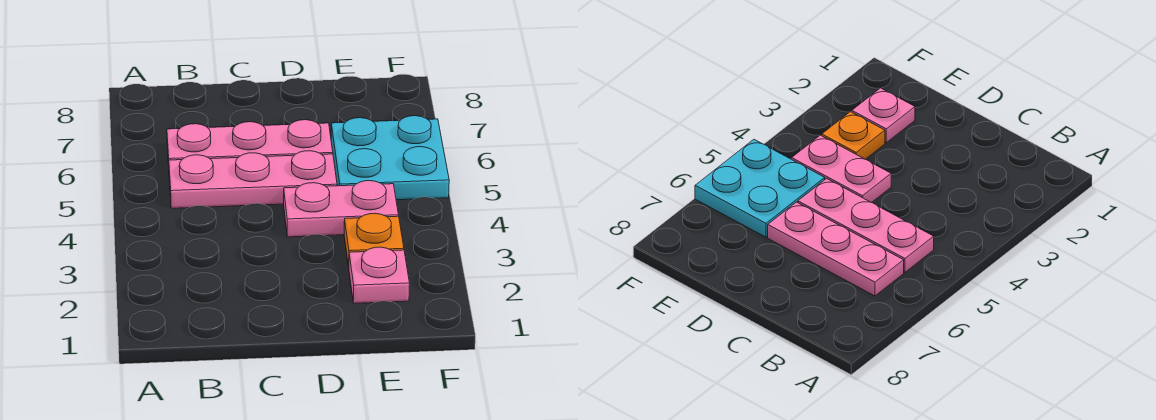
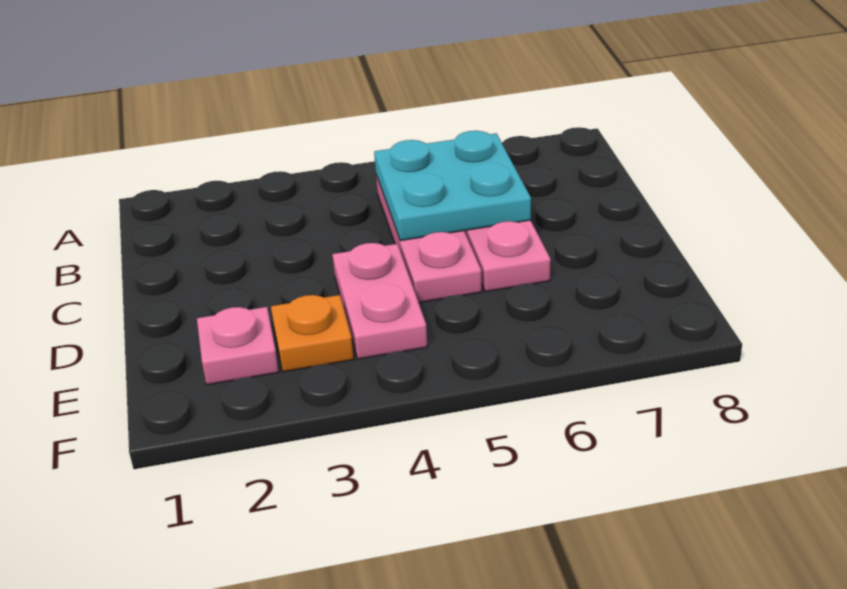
cyan plate E5:F6 level 1 -> cyan plate B5:C6 level 2

